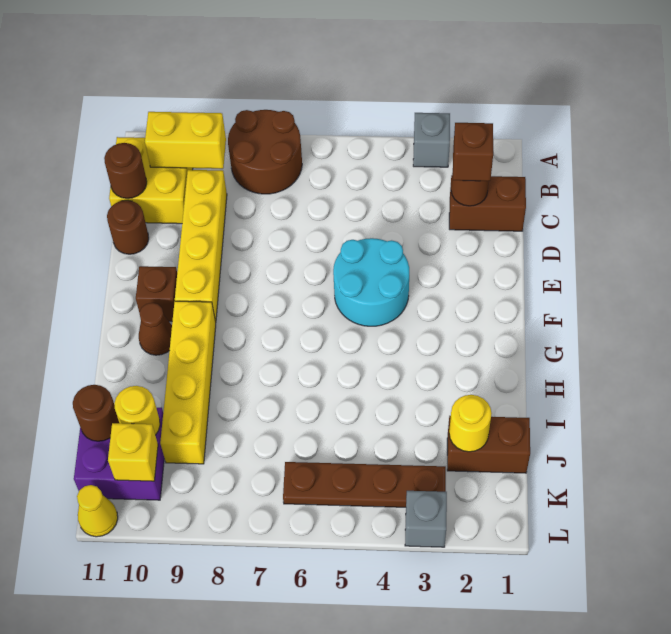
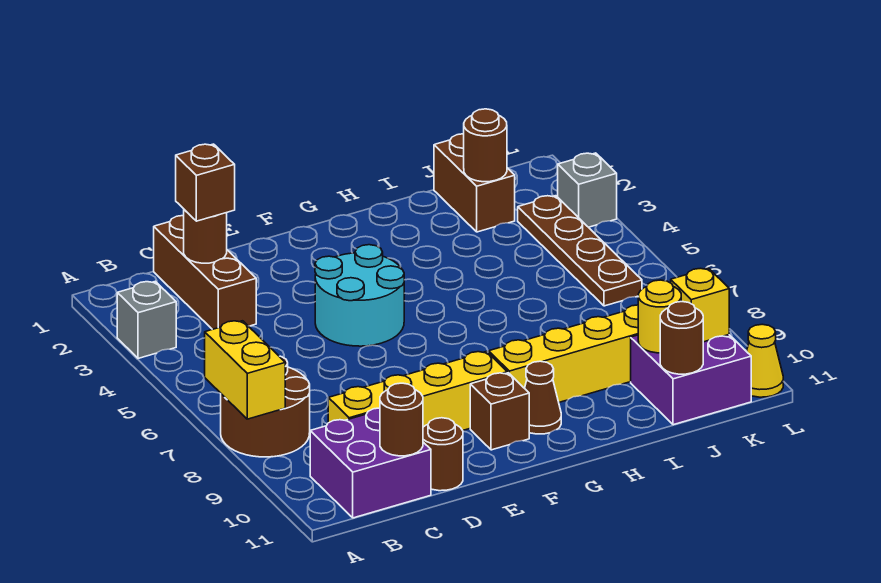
yellow brick B9:B10 level 2 -> yellow brick A7:A8 level 2
yellow brick B10:C11 level 1 -> purple brick B10:C11 level 1
brown brick C1:C2 level 1 -> brown brick C1:C3 level 1
yellow round brick J2 level 2 -> brown round brick J2 level 2

